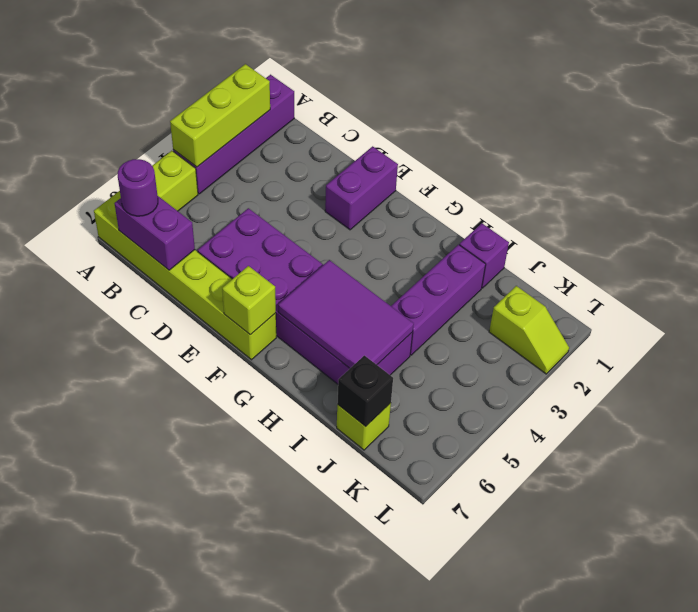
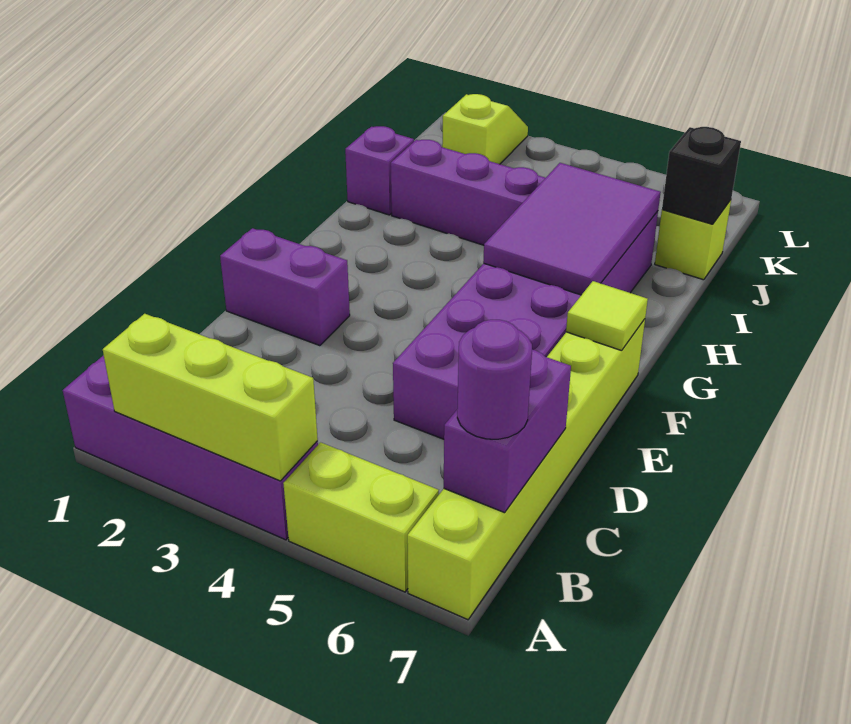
lime brick F7 level 2 -> lime tile F7 level 2

